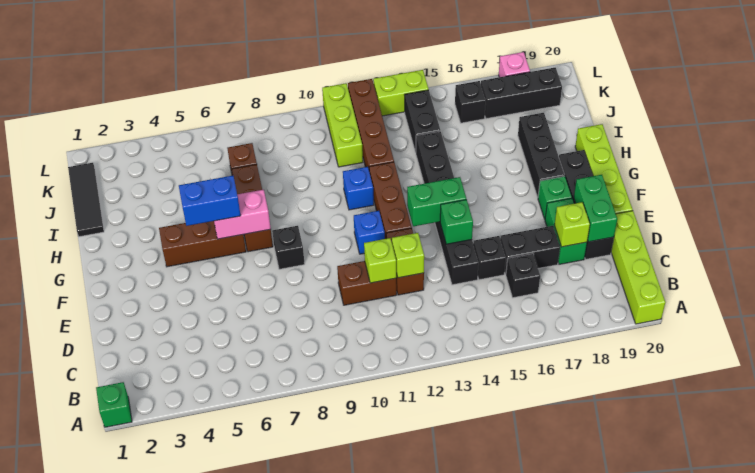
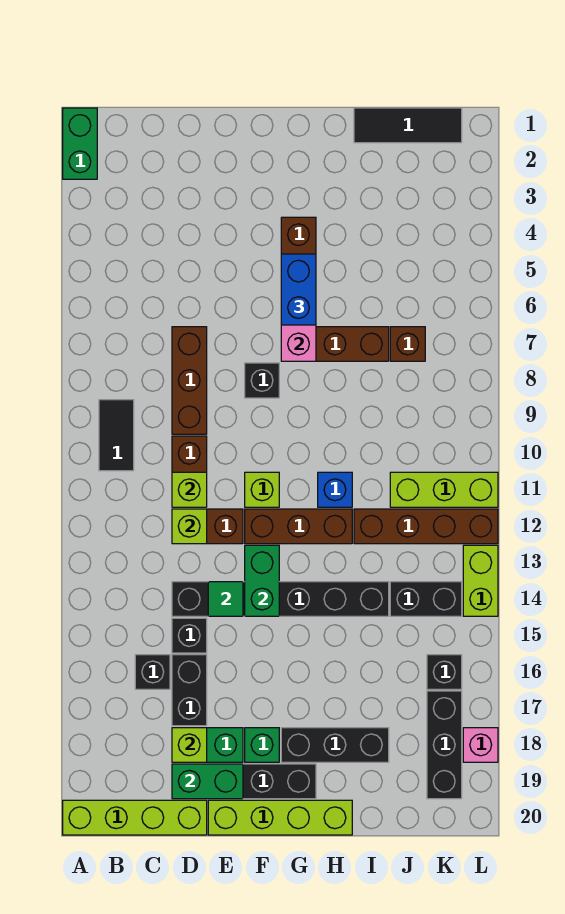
green brick A1 level 1 -> green brick A1:A2 level 1
none -> black tile B9:B10 level 1
none -> brown brick D7:D9 level 1
green brick E14 level 2 -> green tile E14 level 2
blue brick F11 level 1 -> lime brick F11 level 1

